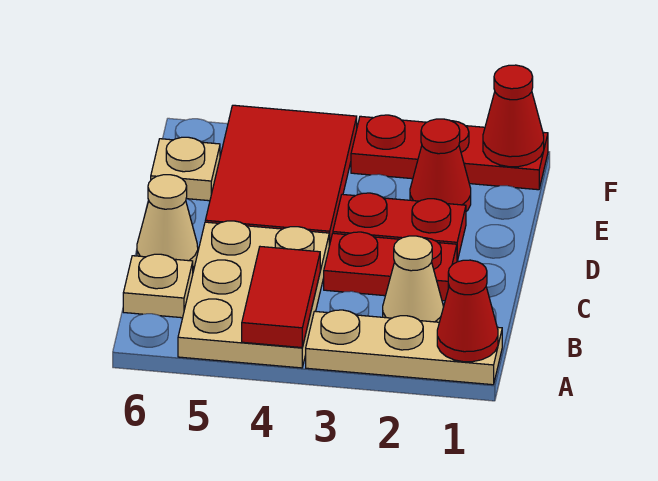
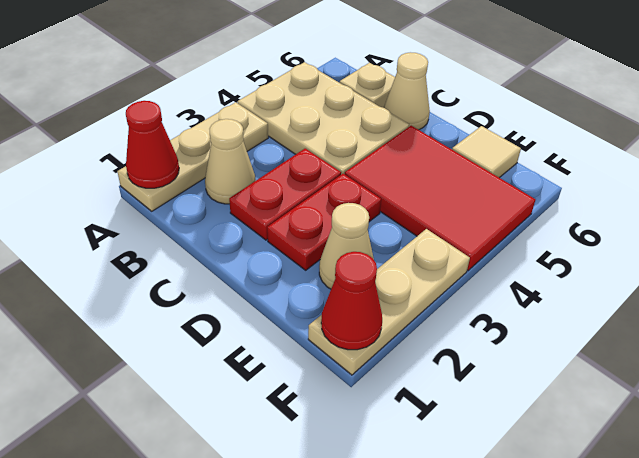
red tile A4:B4 level 2 -> none
red cone E2 level 1 -> tan cone E2 level 1
tan plate E6 level 1 -> tan tile E6 level 1
red plate F1:F3 level 1 -> tan plate F1:F3 level 1

